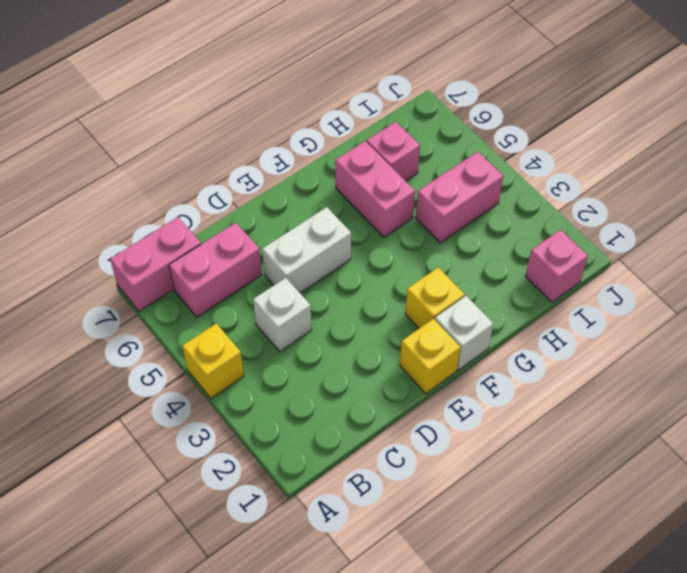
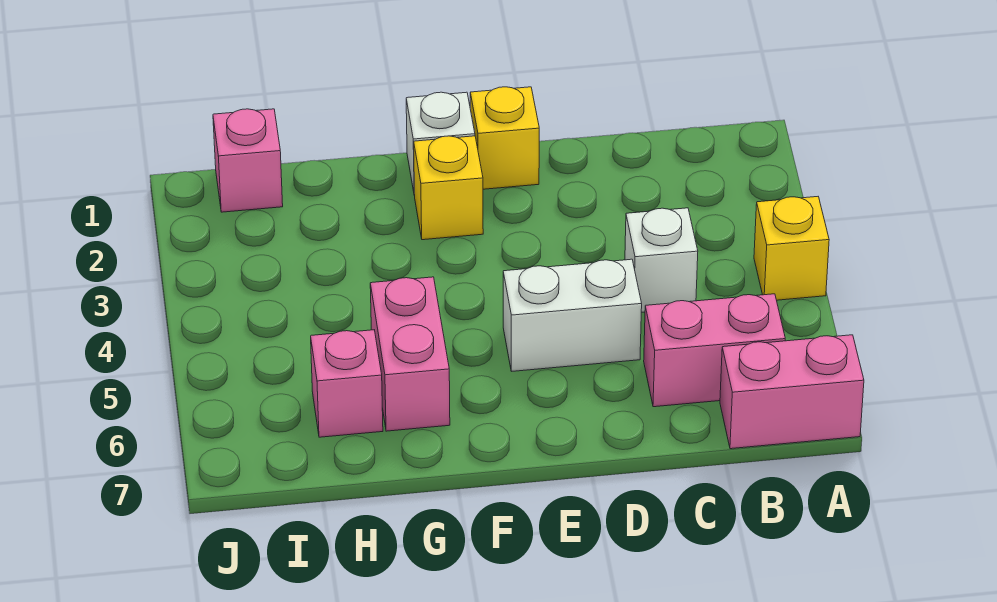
pink brick H4:I4 level 1 -> none

